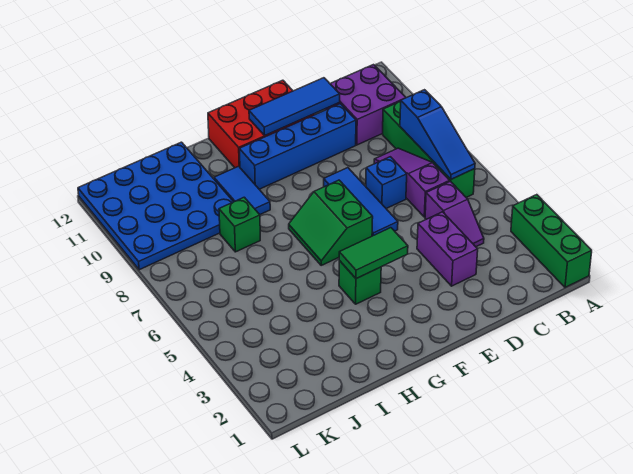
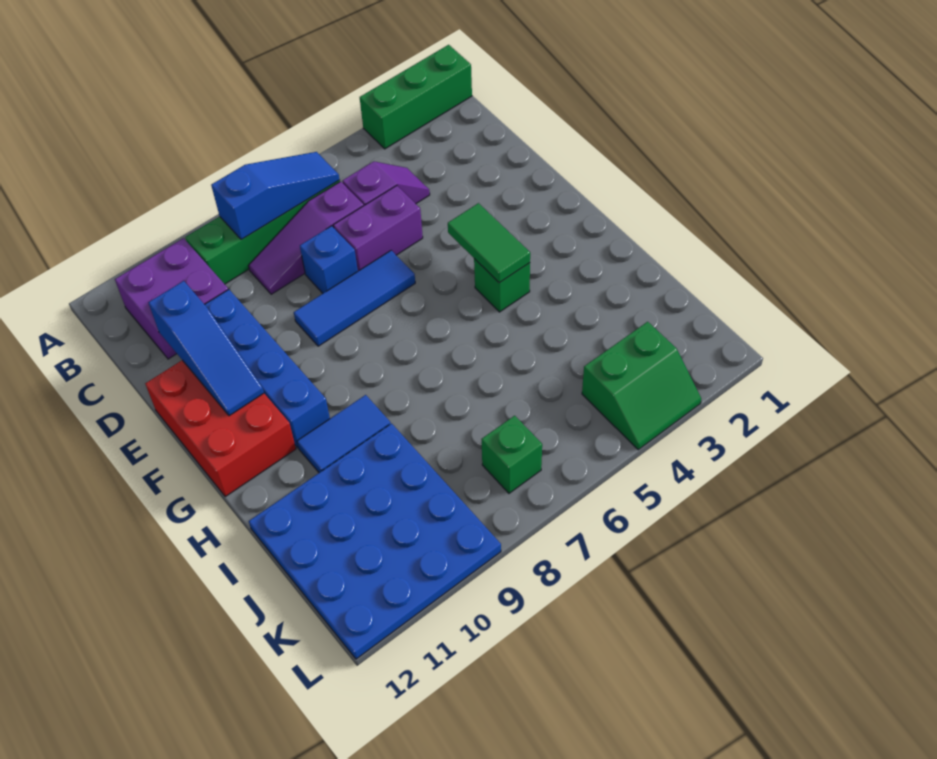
purple brick D3:D4 level 1 -> purple brick D5:D6 level 1
blue tile D11:F11 level 2 -> blue slope D11:F11 level 2 top D
green slope F6:G7 level 1 top F -> green slope K3:L4 level 1 top K
green brick I8 level 1 -> green brick K7 level 1

